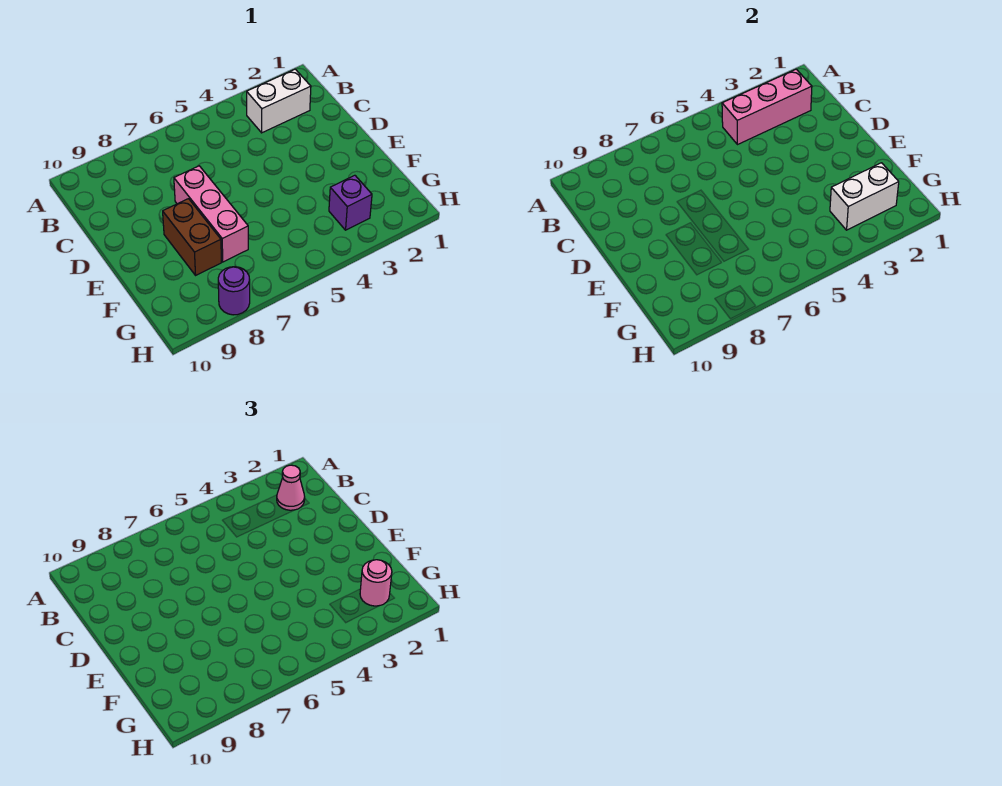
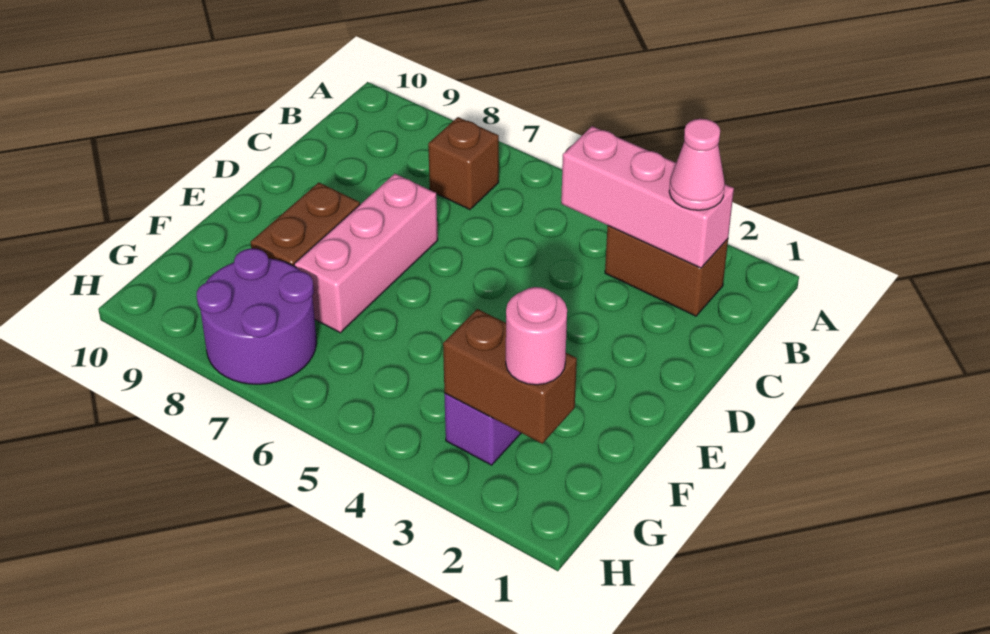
white brick B2:B3 level 1 -> brown brick B2:B3 level 1
none -> brown brick B7 level 1
white brick G2:G3 level 2 -> brown brick G2:G3 level 2
purple round brick H8 level 1 -> purple round brick G7:H8 level 1

